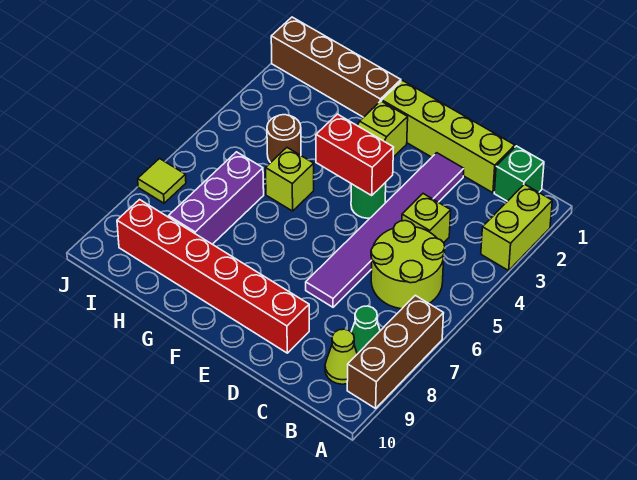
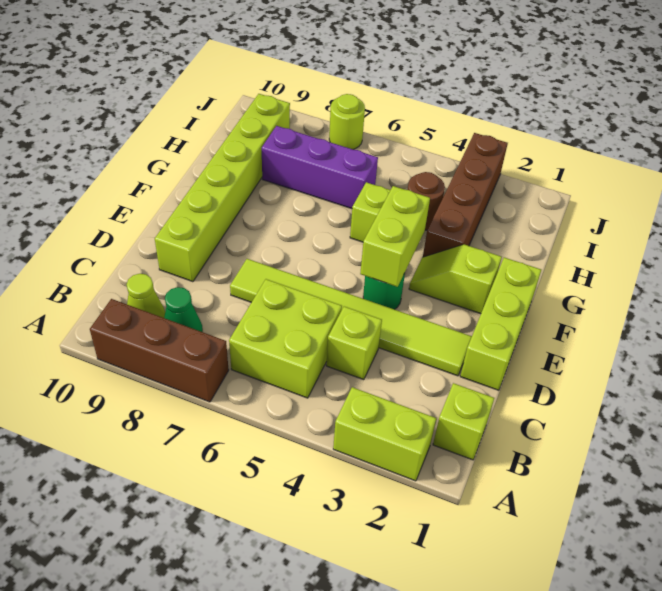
green brick B1 level 1 -> lime brick B1 level 1
lime round brick B5:C6 level 1 -> lime brick B5:C6 level 1
lime brick C1:F1 level 1 -> lime brick D1:F1 level 1
purple tile D2:D7 level 1 -> lime tile D2:D7 level 1
red brick D9:I9 level 1 -> lime brick D9:I9 level 1
red brick E4:F4 level 2 -> lime brick E4:F4 level 2
brown brick G1:J1 level 1 -> brown brick G3:J3 level 1
lime tile J7 level 1 -> lime round brick J7 level 1

